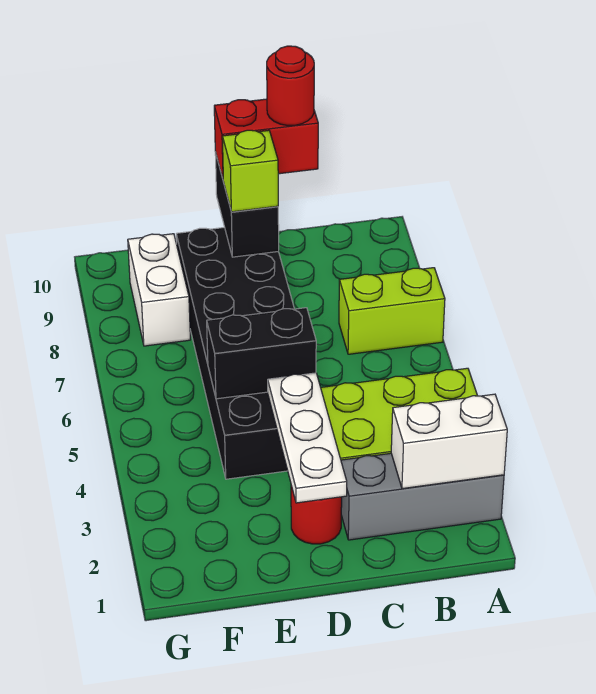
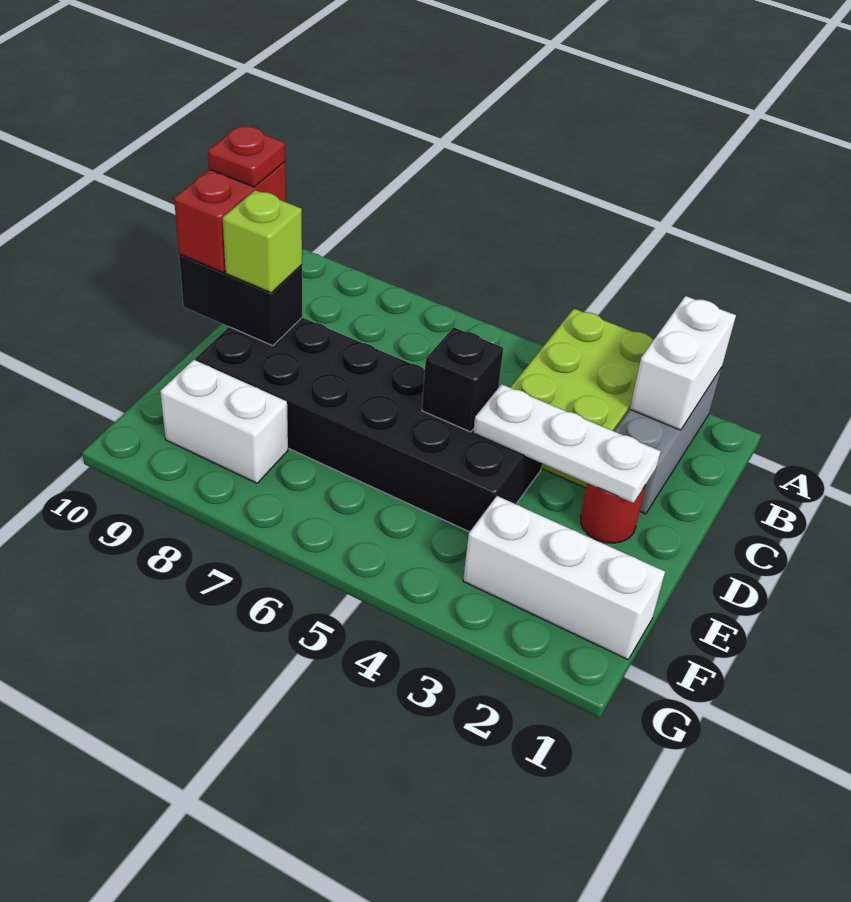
lime brick A7:B7 level 1 -> none
red round brick C10 level 4 -> red plate C10 level 4
black brick D5:E5 level 2 -> black brick D5 level 2
none -> white brick F1:F3 level 1

